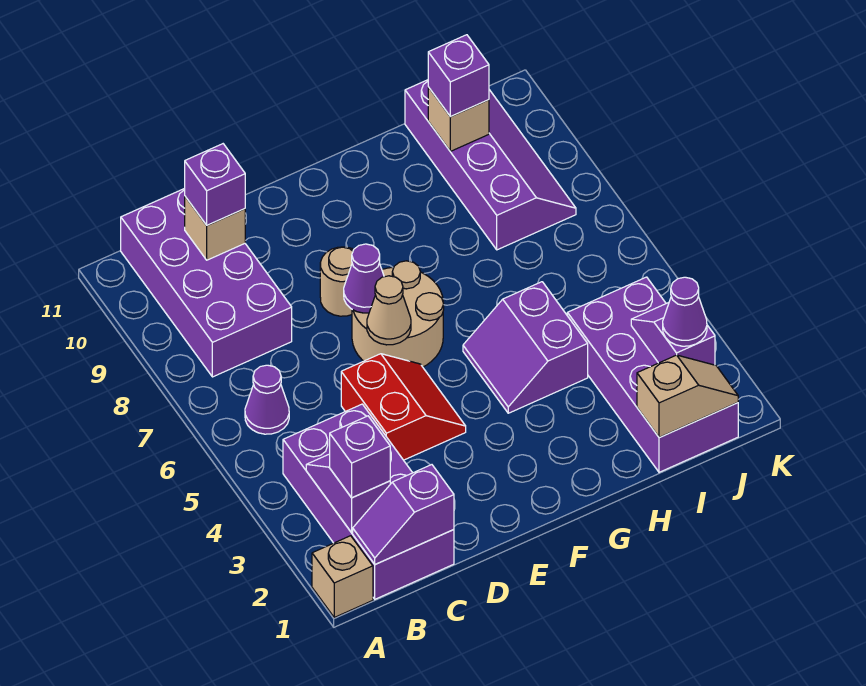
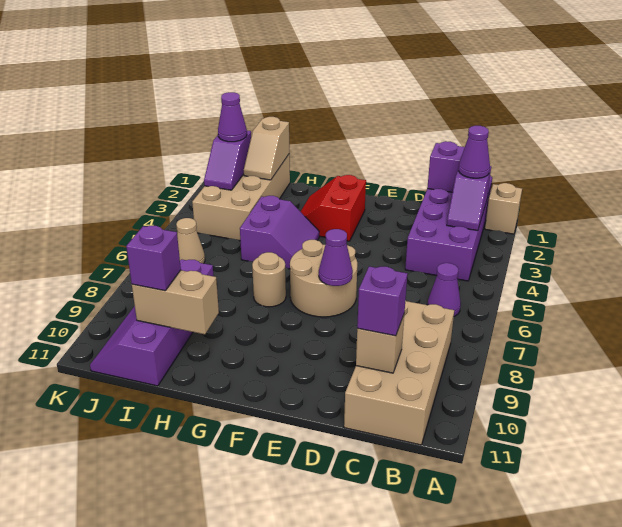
purple brick B2 level 3 -> purple cone B2 level 3
purple brick B8:C11 level 1 -> tan brick B8:C11 level 1
red slope D4:E5 level 1 top D -> red slope F2:G3 level 1 top F
tan cone E6 level 2 -> tan cone J6 level 1
tan round brick E8 level 1 -> tan round brick G7 level 1
purple brick I1:J4 level 1 -> tan brick I1:J4 level 1
tan slope I1:J1 level 2 top I -> tan slope I1:I2 level 2 top 1
tan brick I10 level 2 -> tan brick H10:I10 level 2

